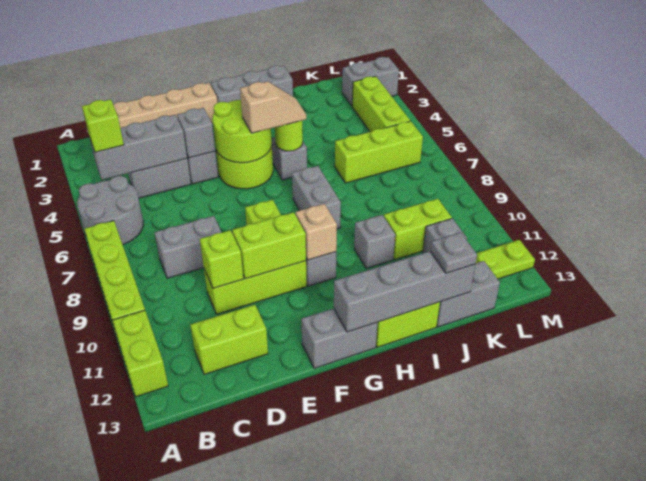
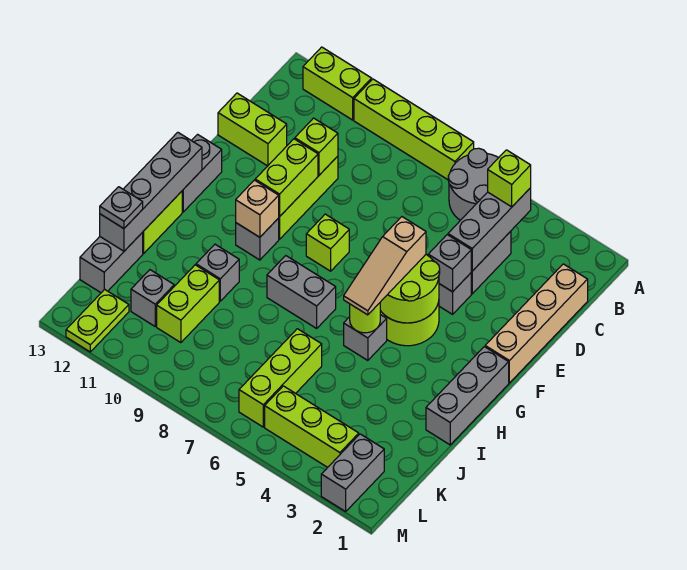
grey brick C8:D8 level 1 -> none
lime brick C12:D12 level 1 -> lime brick D12:D13 level 1
tan slope G5:H5 level 3 top G -> tan slope F5:H5 level 3 top F

